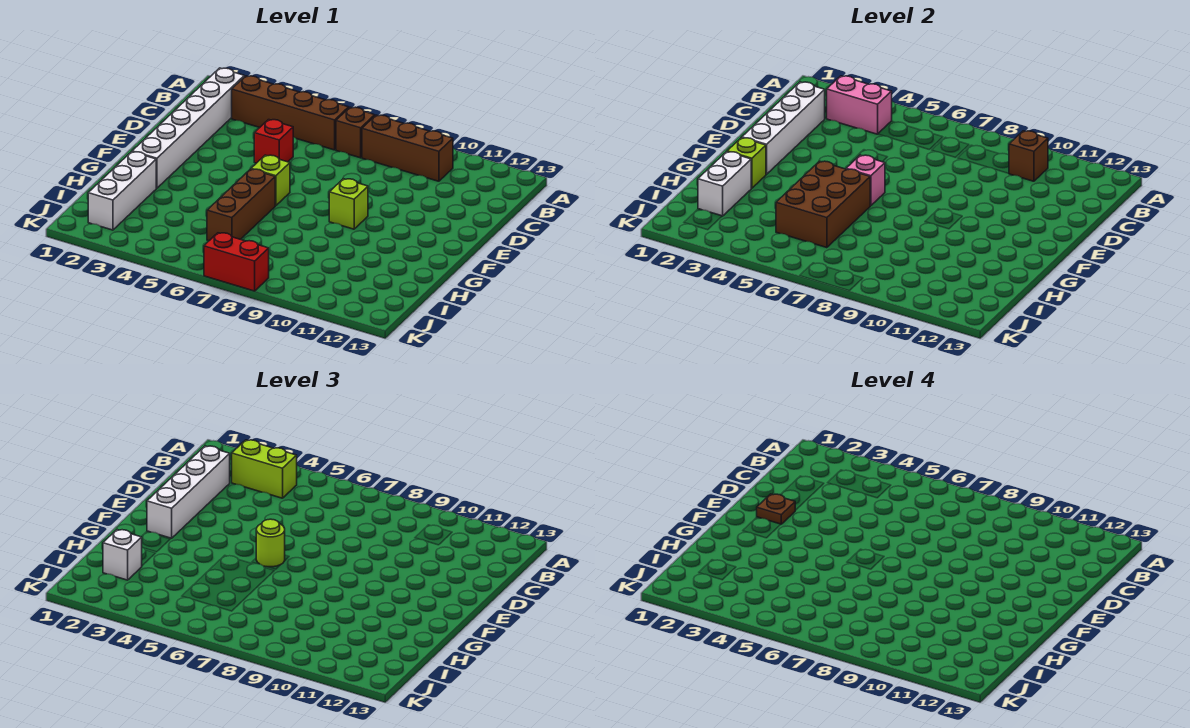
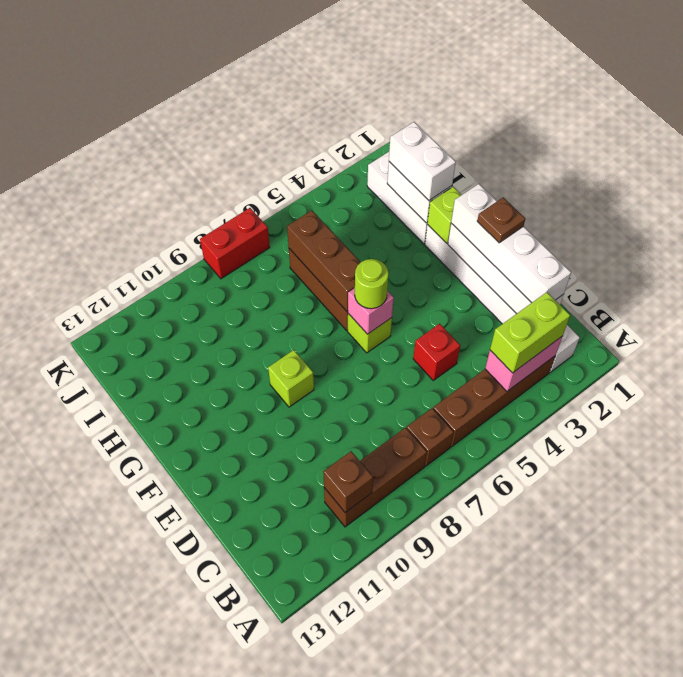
brown brick G5:I6 level 2 -> brown brick G6:I6 level 2
white brick I2 level 3 -> white brick H2:I2 level 3

